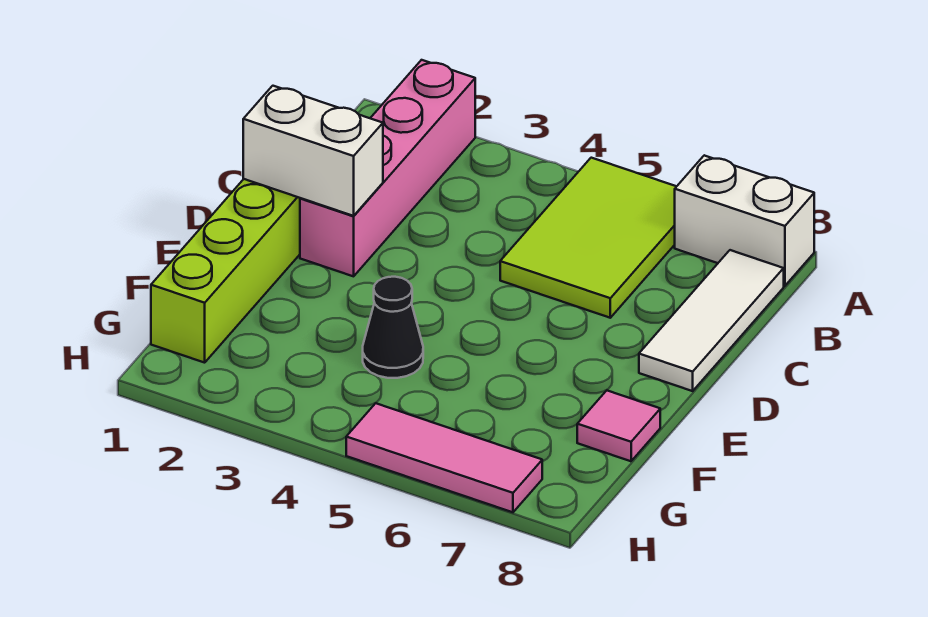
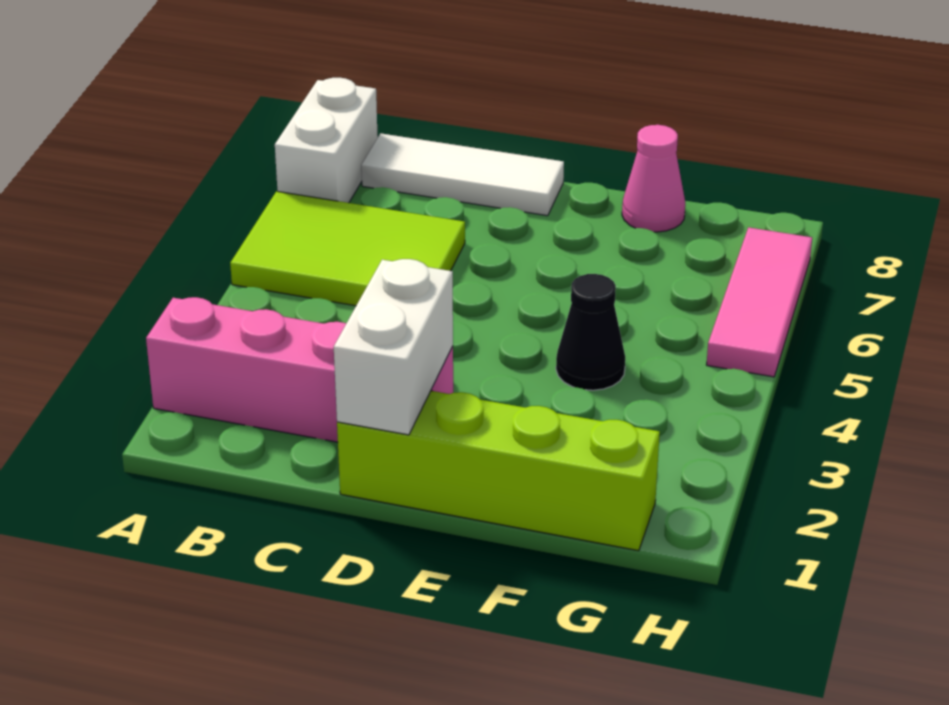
pink tile F8 level 1 -> pink cone F8 level 1

